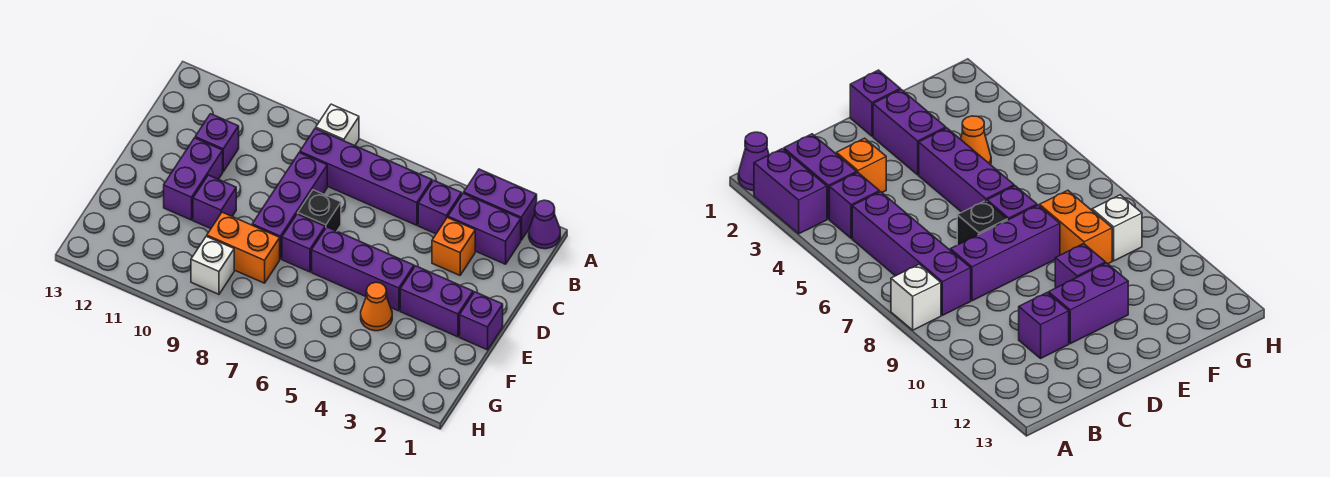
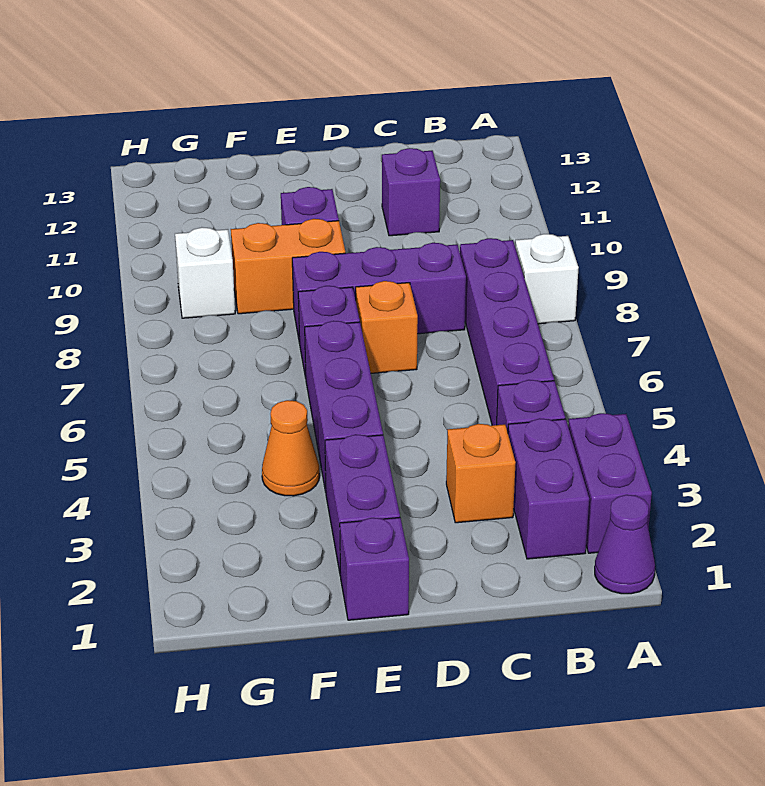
black brick D7 level 1 -> orange brick D7 level 1
purple brick D11:E11 level 1 -> none
orange brick F8:F9 level 1 -> orange brick E9:F9 level 1

